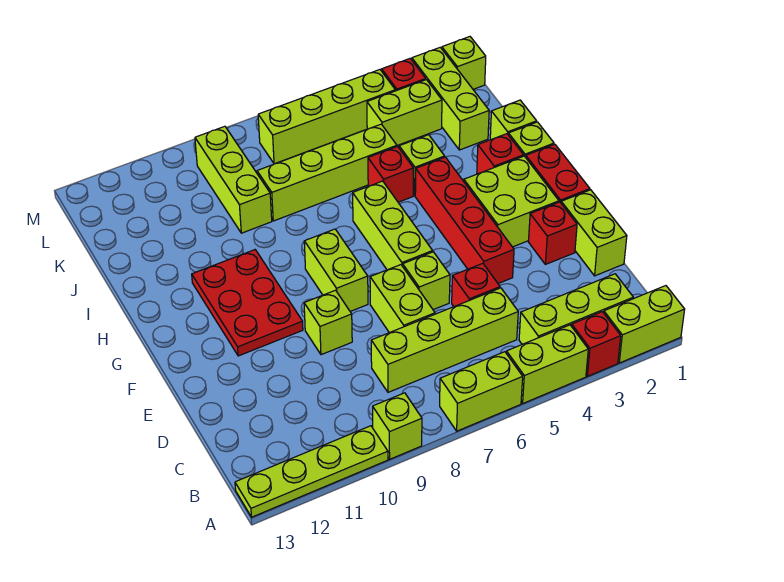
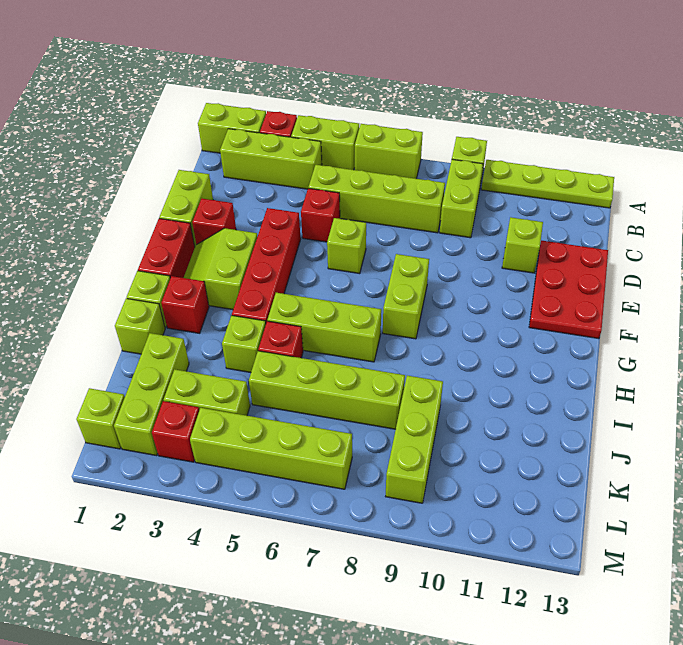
lime brick D7:E7 level 1 -> lime brick B9:C9 level 1
lime brick E9 level 1 -> lime brick D11 level 1
lime brick F2:G3 level 1 -> lime slope F2:G3 level 1 top 3
lime brick F6:H6 level 1 -> lime brick H5:H7 level 1
red plate F10:H11 level 1 -> red plate D12:F13 level 1

